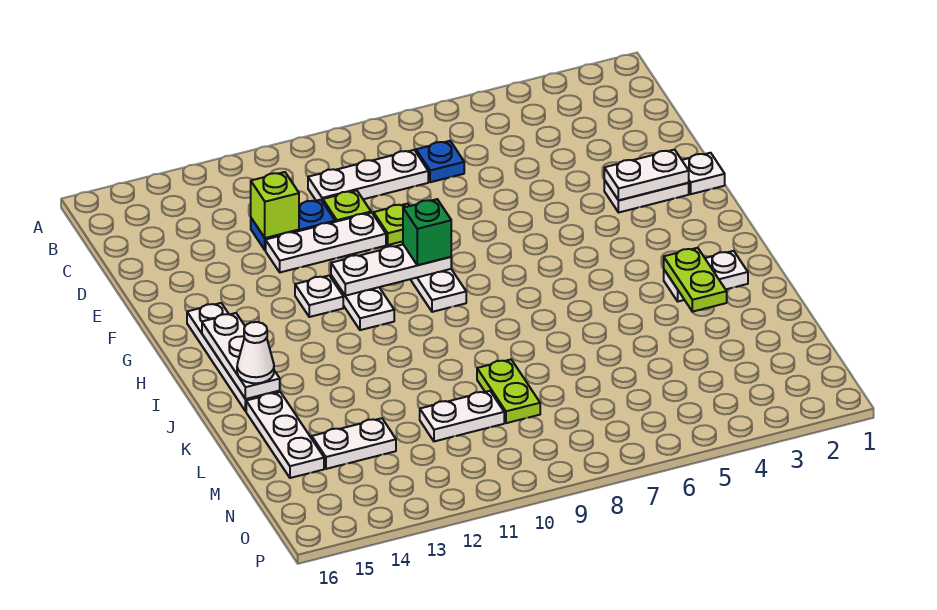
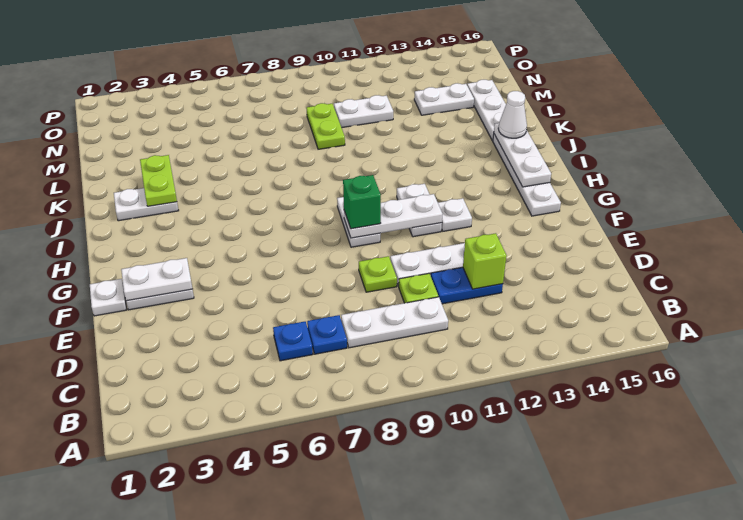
none -> blue plate C6 level 1

